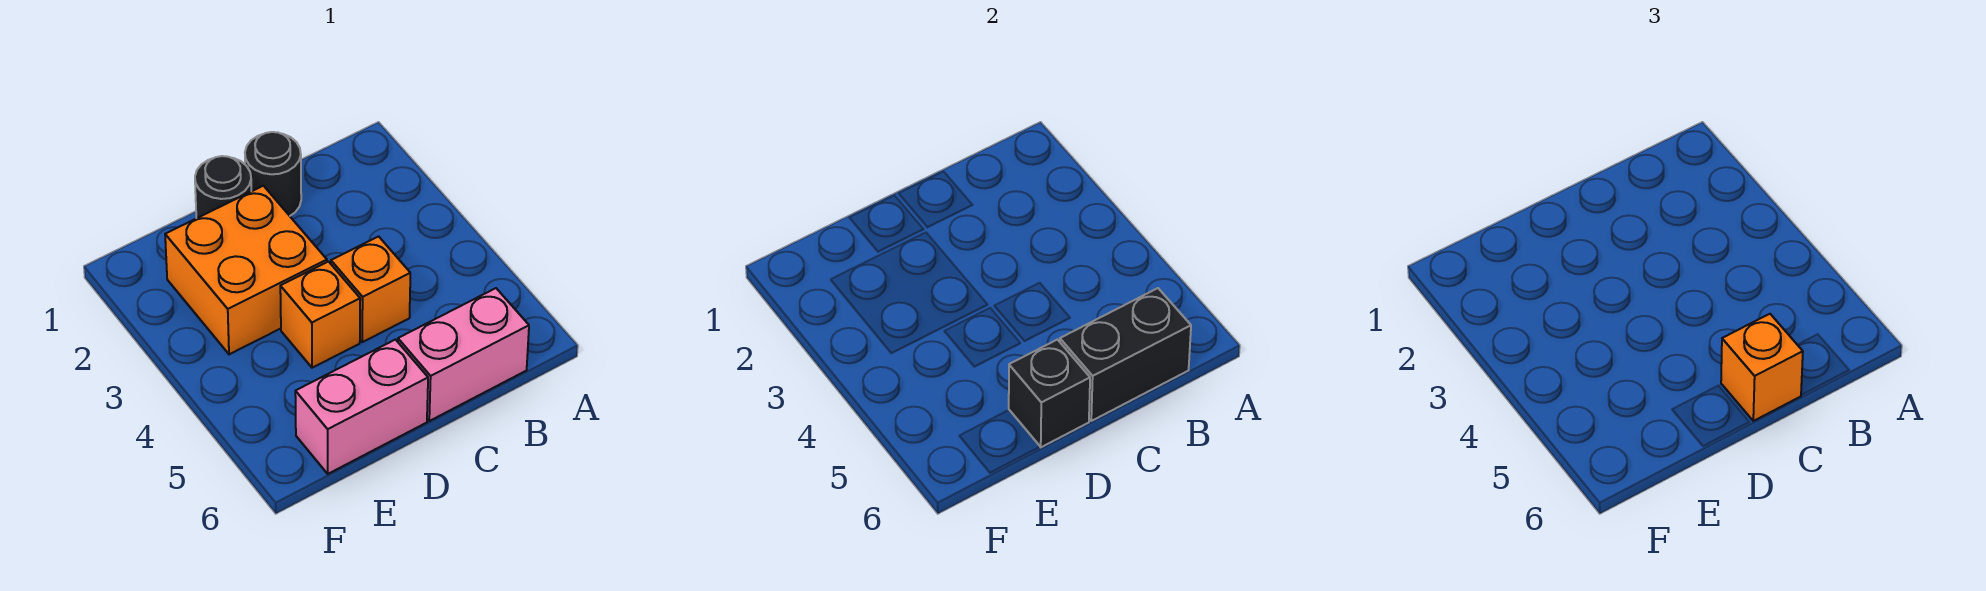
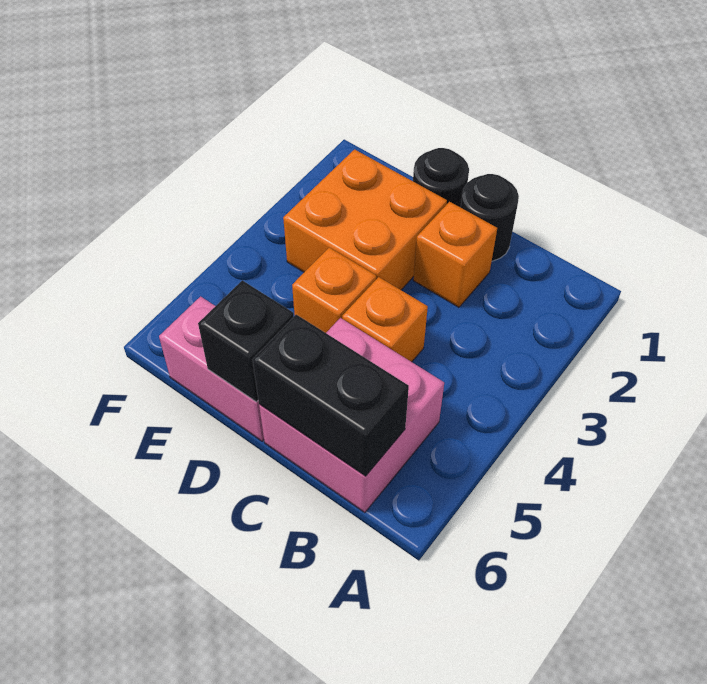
pink brick B6:C6 level 1 -> pink brick B5:C6 level 1
orange brick C6 level 3 -> orange brick C2 level 1

